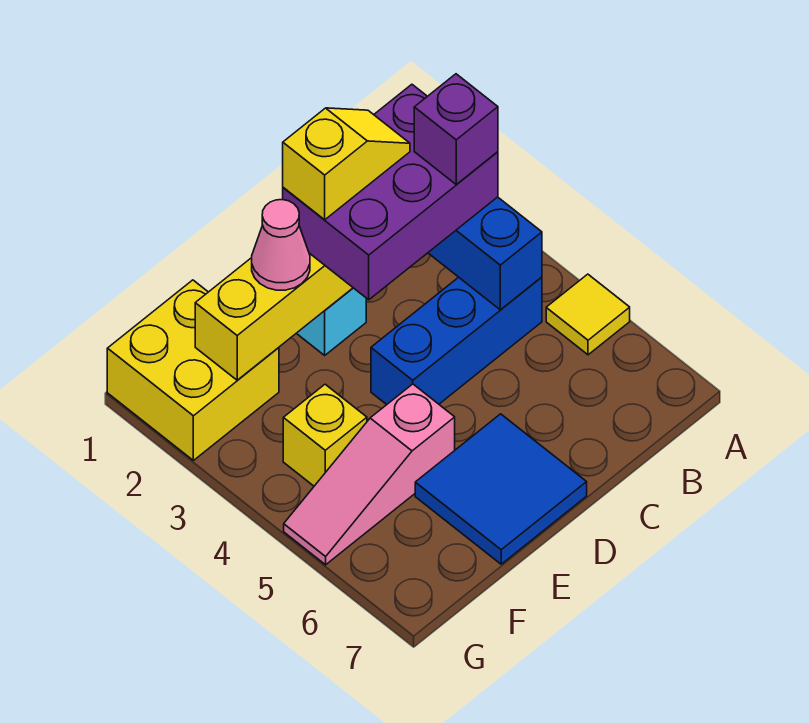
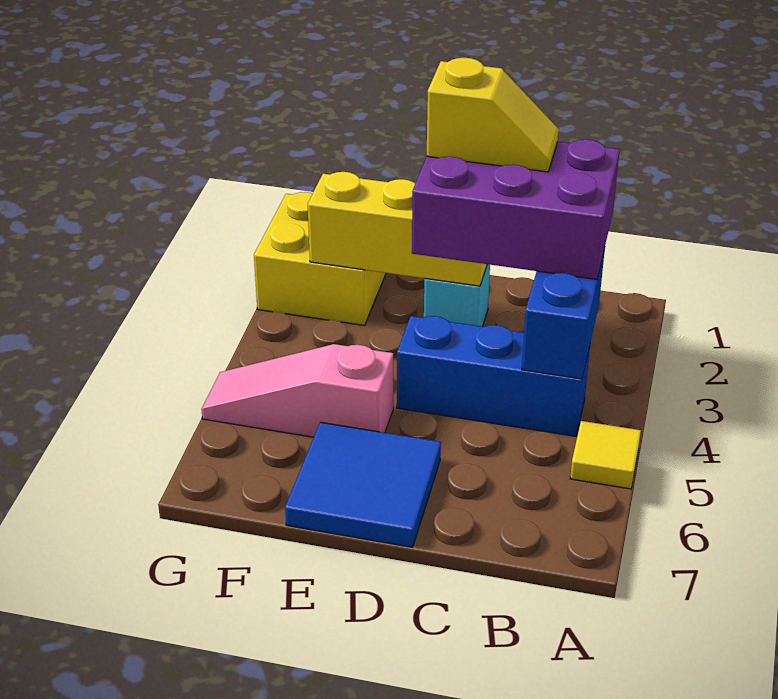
purple brick B3 level 4 -> none
pink cone E2 level 3 -> none
yellow brick F4 level 1 -> none

